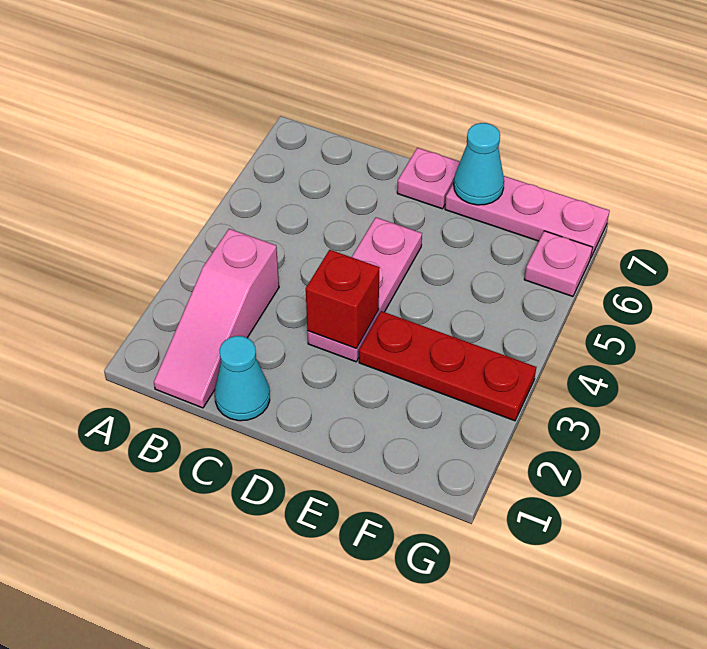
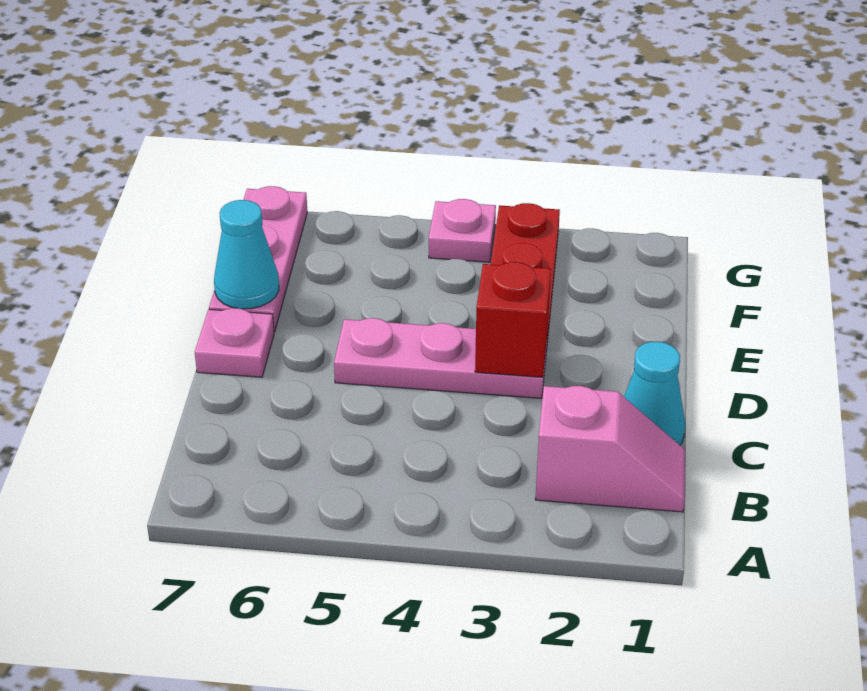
pink slope B1:B3 level 1 top 3 -> pink slope B1:B2 level 1 top 2
pink plate G6 level 1 -> pink plate G4 level 1

